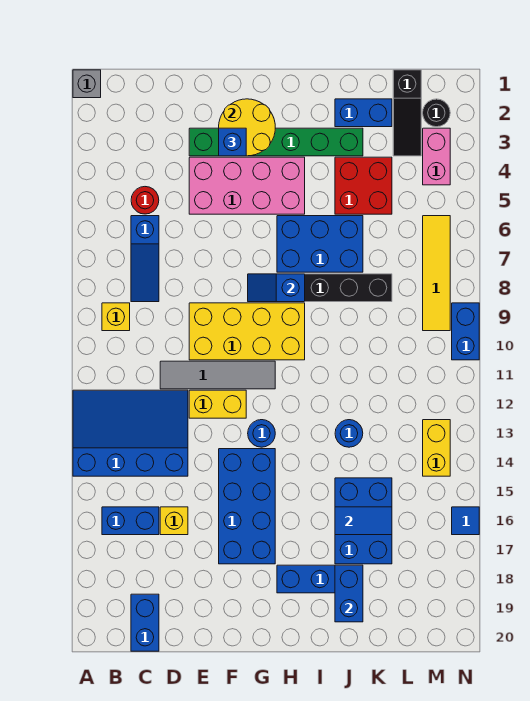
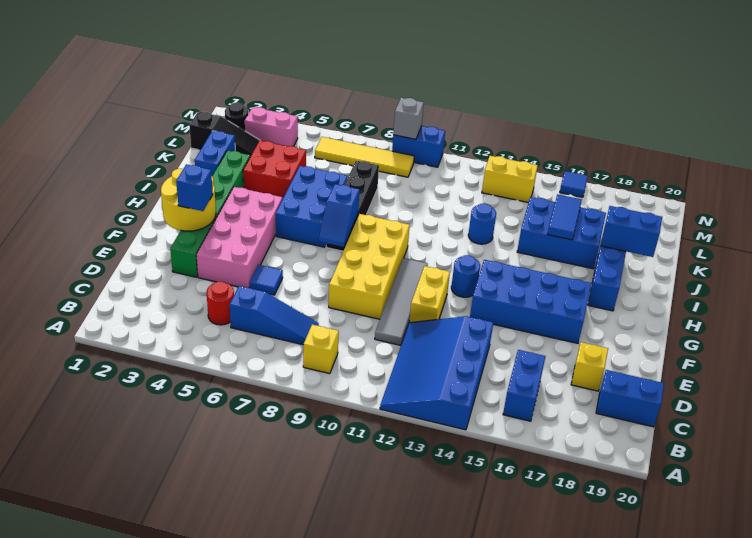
grey brick A1 level 1 -> grey brick N9 level 2
yellow brick D16 level 1 -> yellow brick D18 level 1
none -> blue tile E6 level 1

